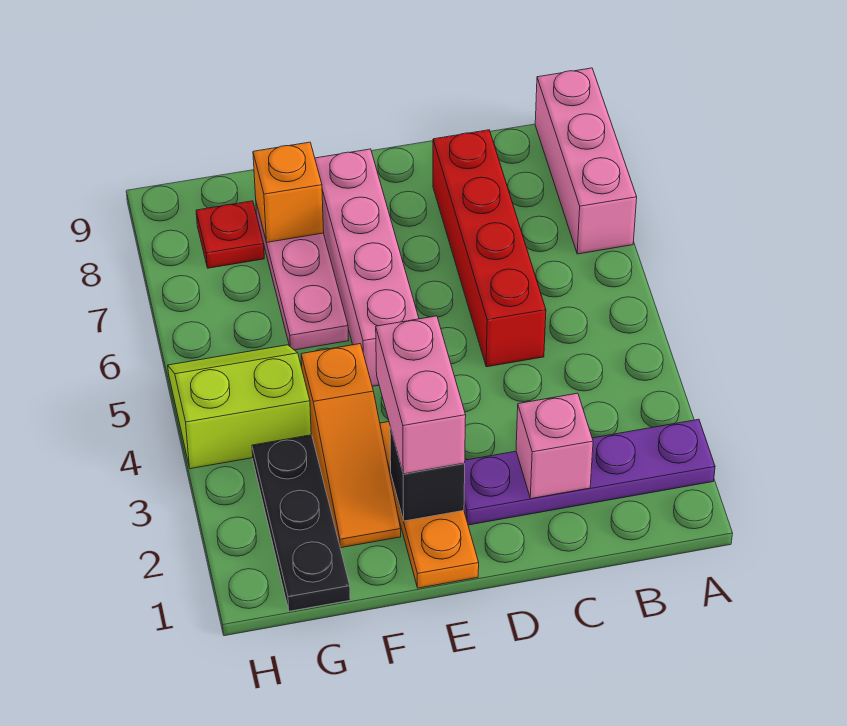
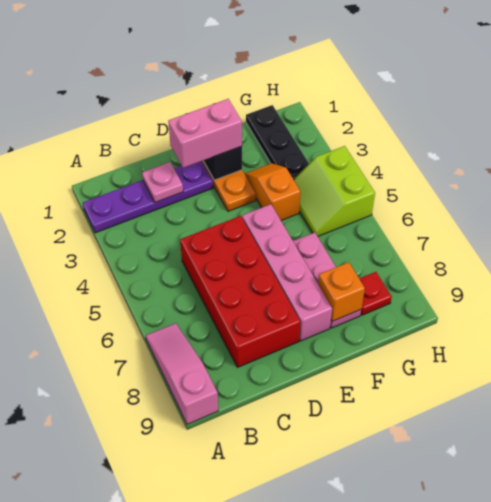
pink brick A7:A9 level 1 -> pink slope A7:A9 level 1 top 9
pink brick C2 level 2 -> pink plate C2 level 2
red brick C5:C8 level 1 -> red brick C5:D8 level 1
pink brick E2:E3 level 3 -> pink brick D2:E2 level 3
orange slope F2:F4 level 1 top 4 -> orange slope F3:F4 level 1 top 4
lime slope G4:H5 level 1 top 4 -> lime slope G4:H5 level 1 top H

